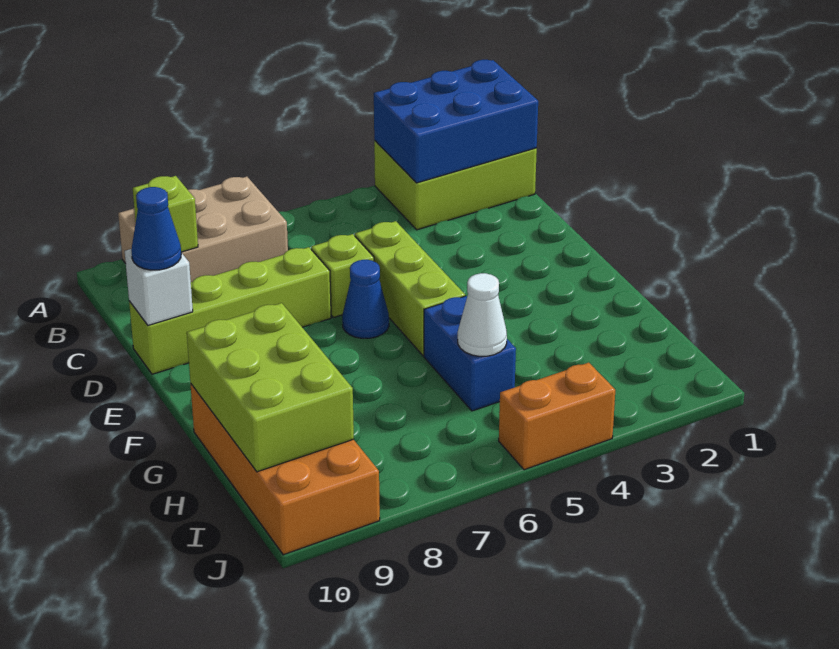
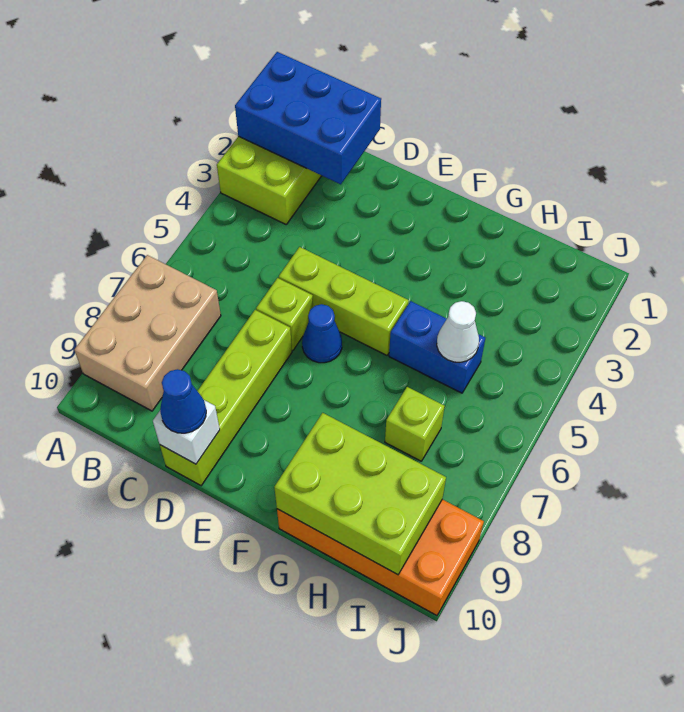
blue brick A1:B3 level 2 -> blue brick A1:C2 level 2
lime brick B9 level 2 -> lime brick H7 level 1
orange brick J4:J5 level 1 -> none

